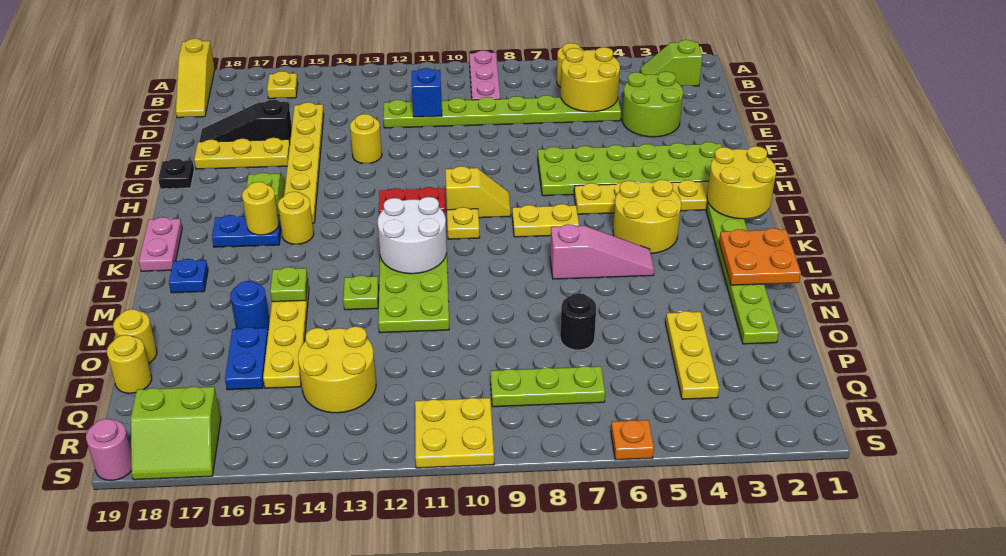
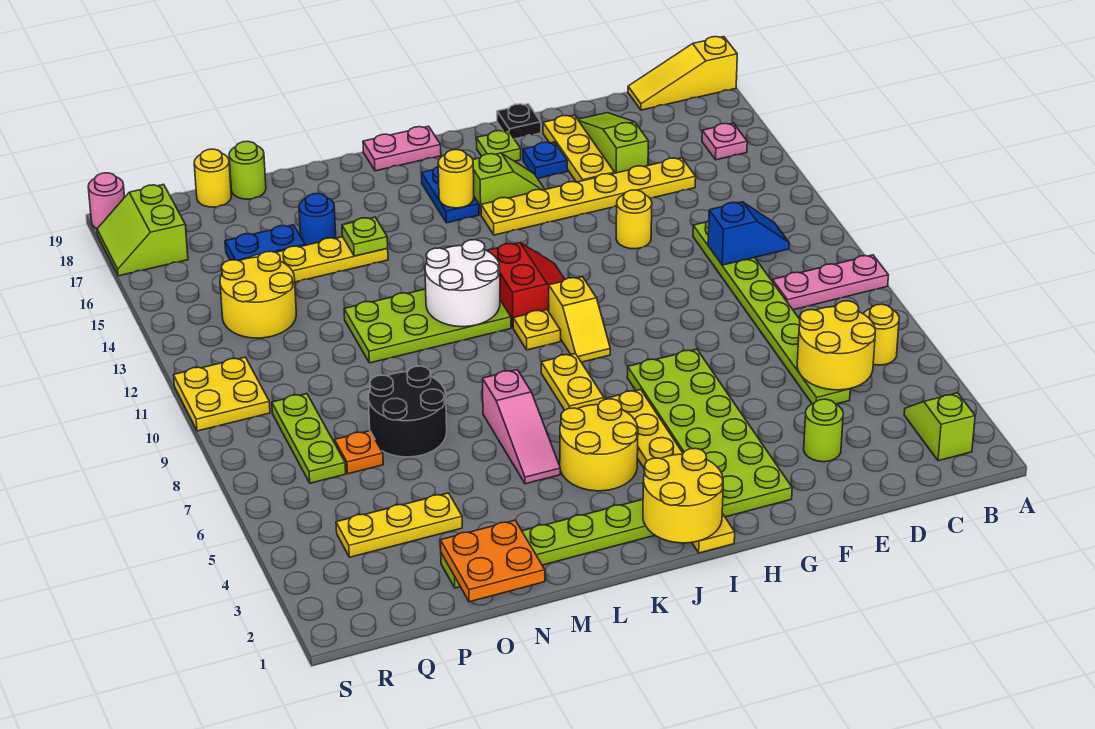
yellow plate B16 level 1 -> pink plate B16 level 1
lime round brick D3:E4 level 1 -> lime round brick E3 level 1
black slope E16:E18 level 1 top 16 -> lime slope E16:E18 level 1 top 16
yellow round brick J15 level 1 -> none
orange plate L1:M2 level 2 -> orange plate N1:O2 level 2
blue plate L18 level 1 -> blue plate G17 level 1
lime plate M13 level 1 -> lime plate H18 level 1
black round brick O7 level 1 -> black round brick N7:O8 level 1
yellow round brick O19 level 1 -> lime round brick O19 level 1
orange plate S6 level 1 -> orange plate P7 level 1

